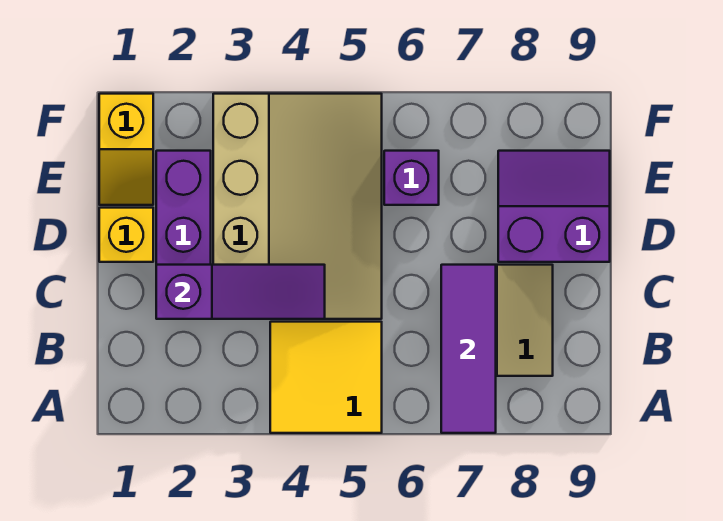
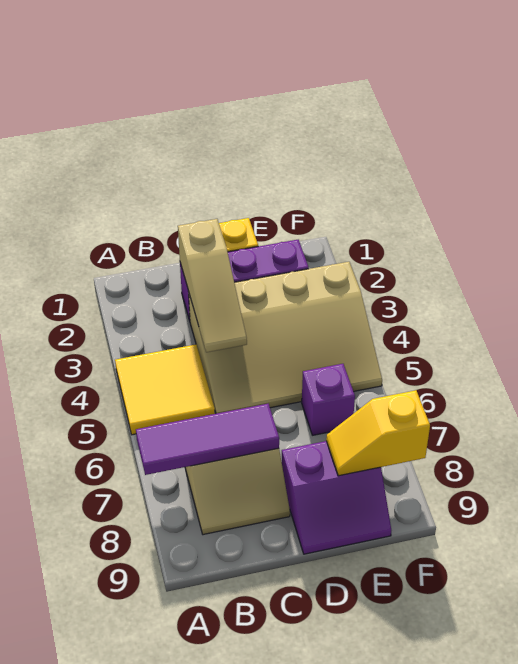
purple slope C2:C4 level 2 top 2 -> tan slope C2:C4 level 2 top 2
purple slope D8:E9 level 1 top D -> purple slope D8:E9 level 1 top 8
yellow slope E1:F1 level 1 top F -> yellow slope E8:F8 level 2 top F

